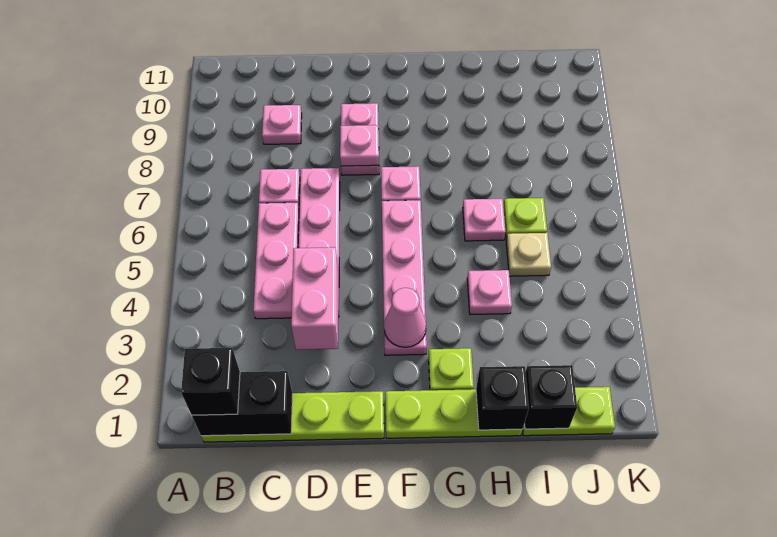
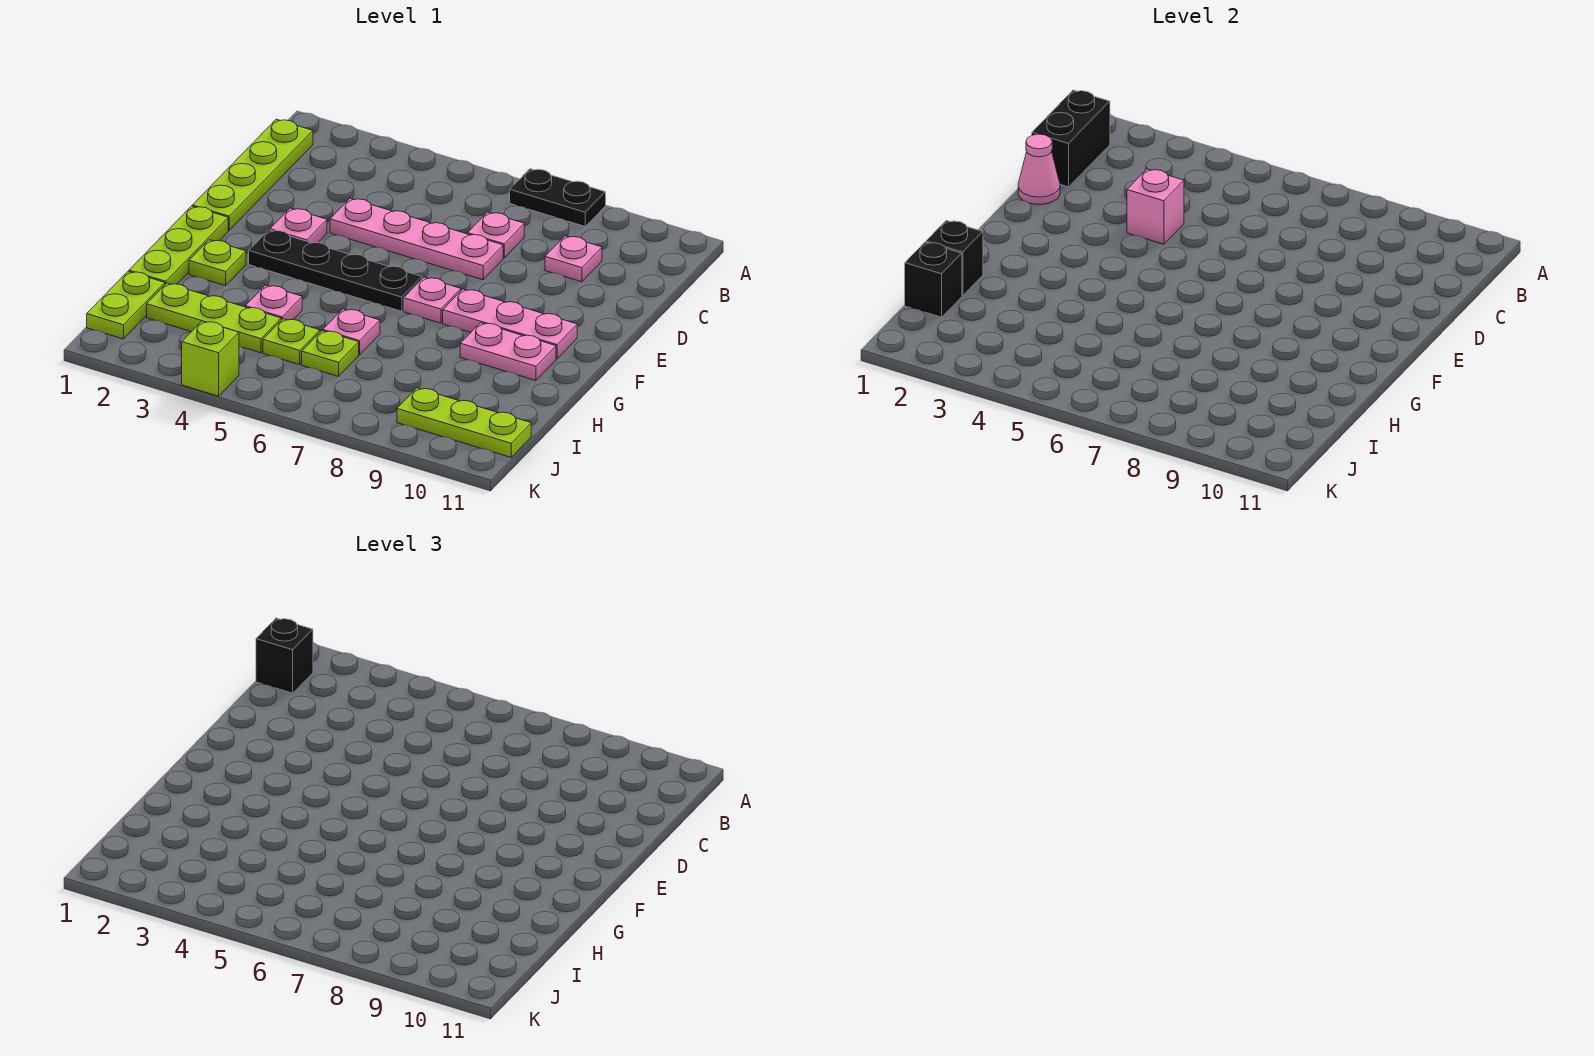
none -> black plate A7:A8 level 1
pink plate C4:C6 level 1 -> pink plate F8:F10 level 1
pink brick D3:D4 level 2 -> pink brick D4 level 2
pink plate E8:E9 level 1 -> pink plate G9:G10 level 1
pink plate E8 level 2 -> pink plate E3 level 1
pink plate F3:F6 level 1 -> black plate F3:F6 level 1
pink cone F3 level 2 -> pink cone D1 level 2
none -> lime plate I2:I4 level 1
tan plate I5 level 1 -> lime plate I5 level 1
none -> lime plate J9:J11 level 1
none -> lime brick K4 level 1

